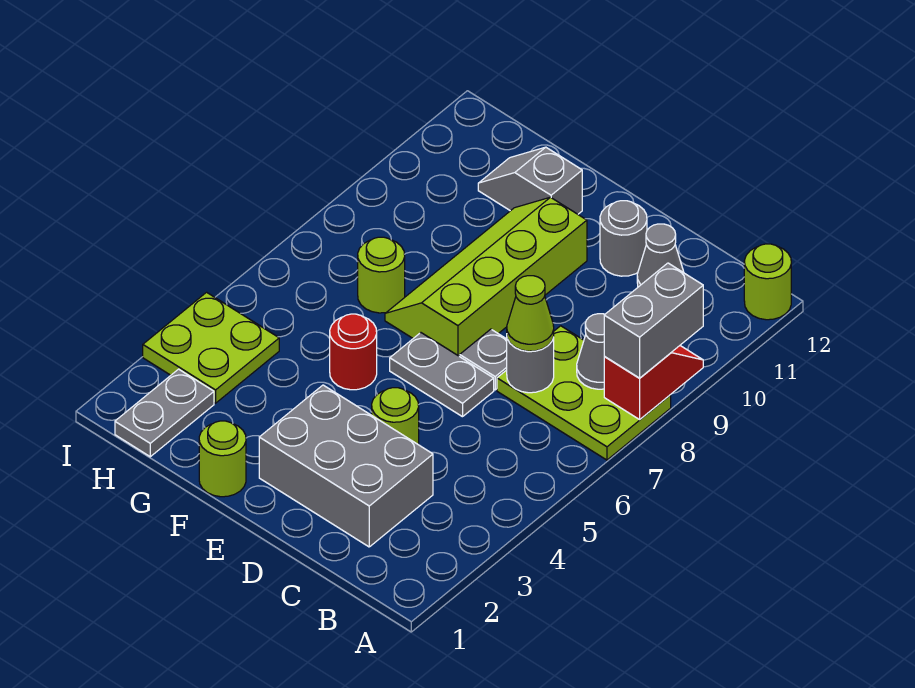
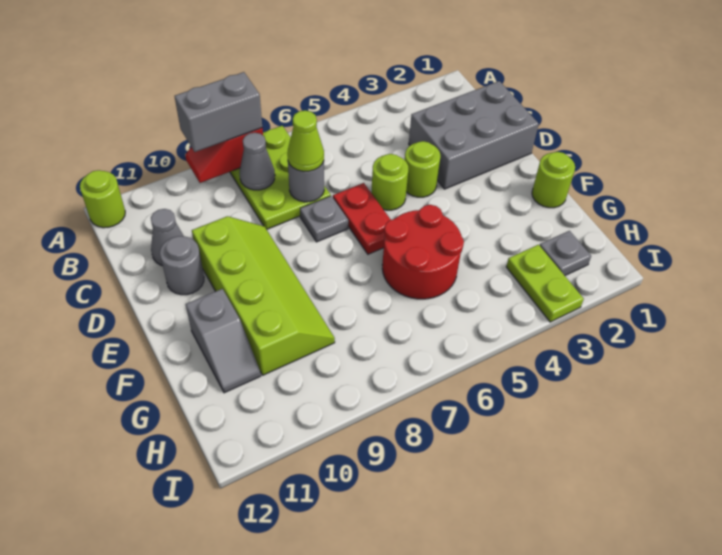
grey brick C2:E3 level 1 -> grey brick C1:D3 level 1
grey plate D6:E6 level 1 -> red plate D6:E6 level 1
lime slope E7:F10 level 1 top E -> lime slope D9:G10 level 1 top 10
red round brick F5 level 1 -> red round brick F5:G6 level 1
lime round brick G7 level 1 -> lime round brick D5 level 1
grey plate H1:H2 level 1 -> grey plate H2 level 1
lime plate H3:I4 level 1 -> lime plate H3:I3 level 1

